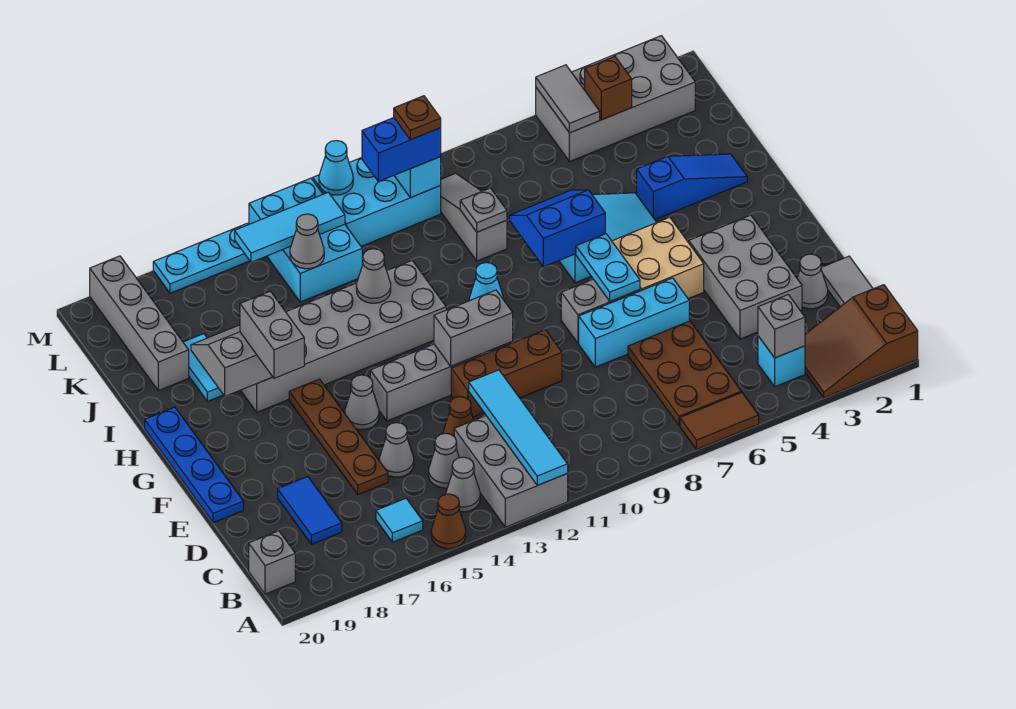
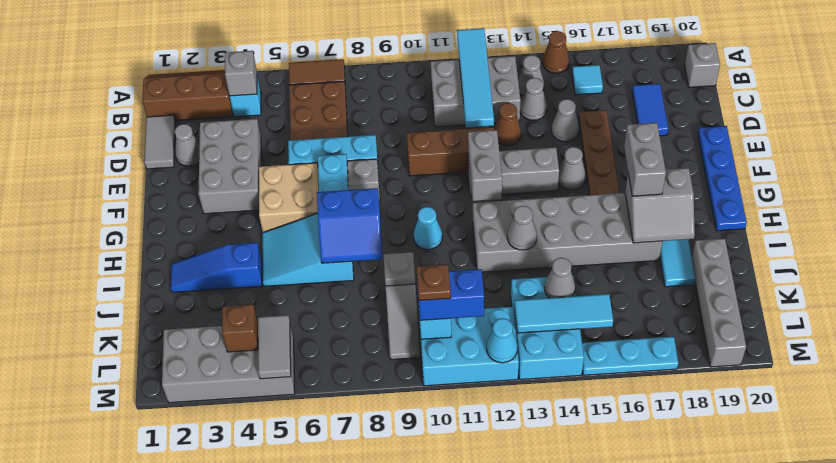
brown slope A1:B3 level 1 top 1 -> brown slope A1:B3 level 1 top B
grey brick A12:C13 level 1 -> grey brick B11:C13 level 1
grey brick F11:F12 level 2 -> grey brick F12:G12 level 2

